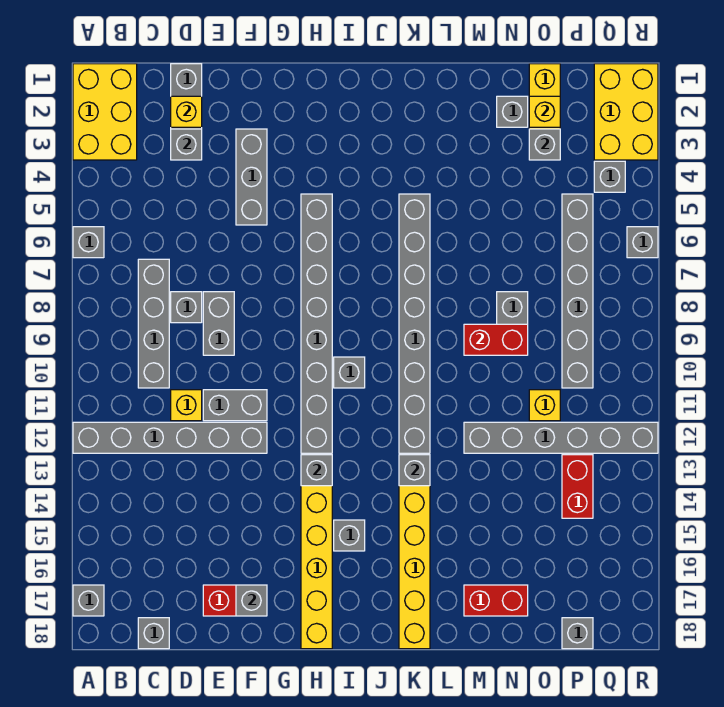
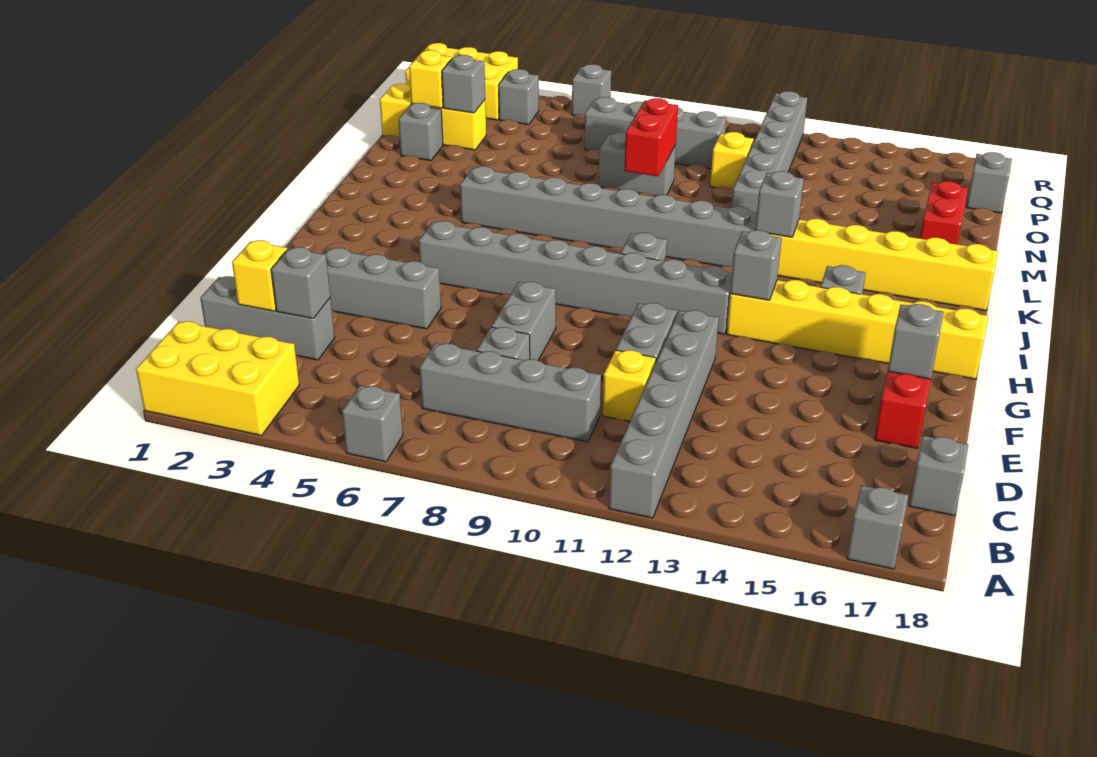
grey brick E8:E9 level 1 -> grey brick E8:F8 level 1
grey brick P5:P10 level 1 -> grey brick P7:P10 level 1
red brick P13:P14 level 1 -> none

